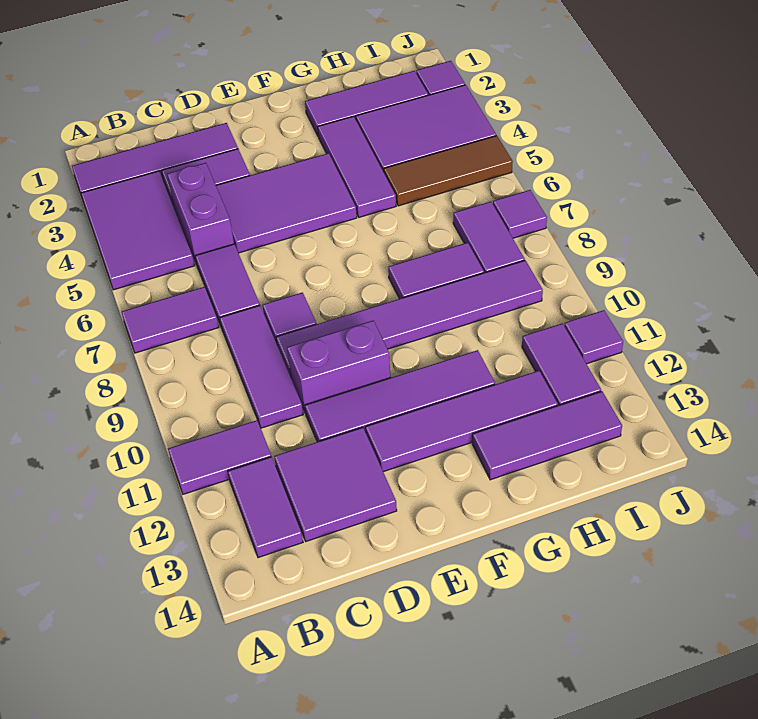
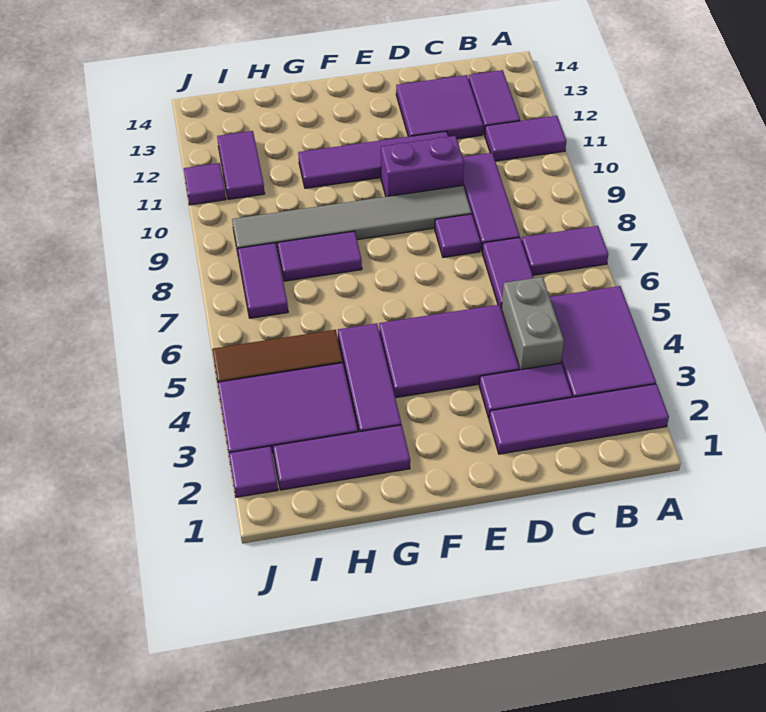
purple brick C4:C5 level 1 -> grey brick C4:C5 level 1
purple tile D9:I9 level 1 -> grey tile D9:I9 level 1
purple tile E12:H12 level 1 -> none
purple tile G13:I13 level 1 -> none
purple tile J7 level 1 -> none

